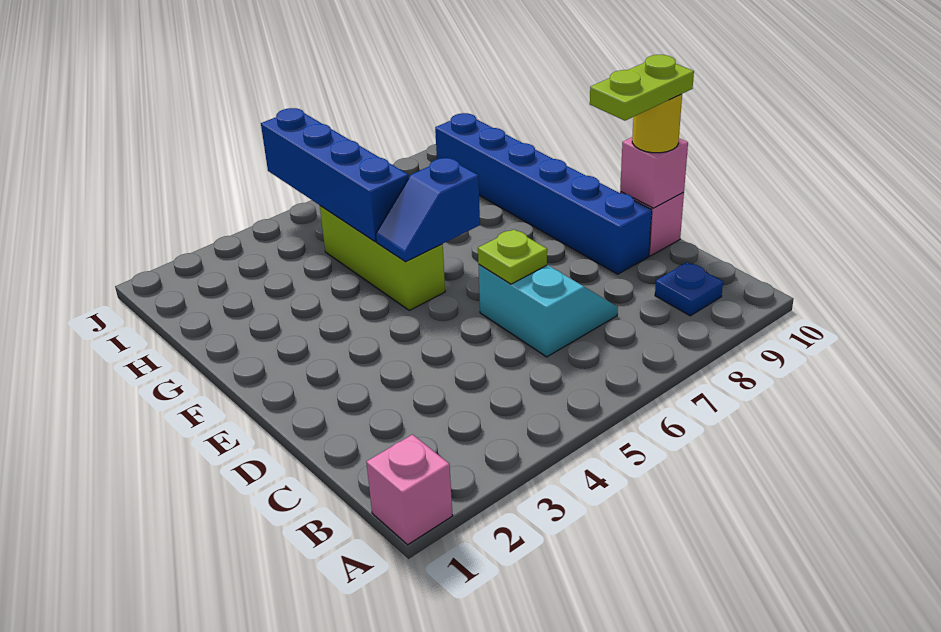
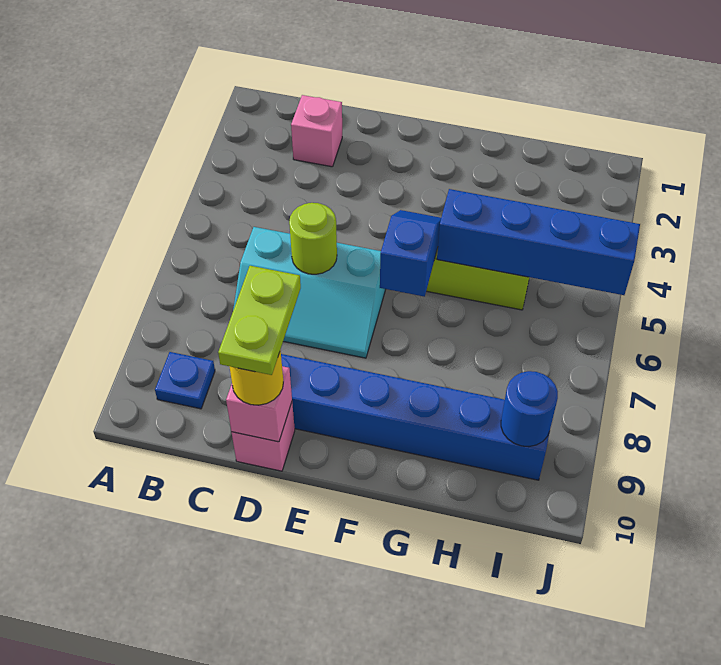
pink brick A1 level 1 -> pink brick C2 level 1
cyan slope C6:D7 level 1 top 6 -> cyan slope C6:E7 level 1 top 6
lime plate D6 level 2 -> lime round brick D6 level 2
none -> blue round brick I9 level 2

